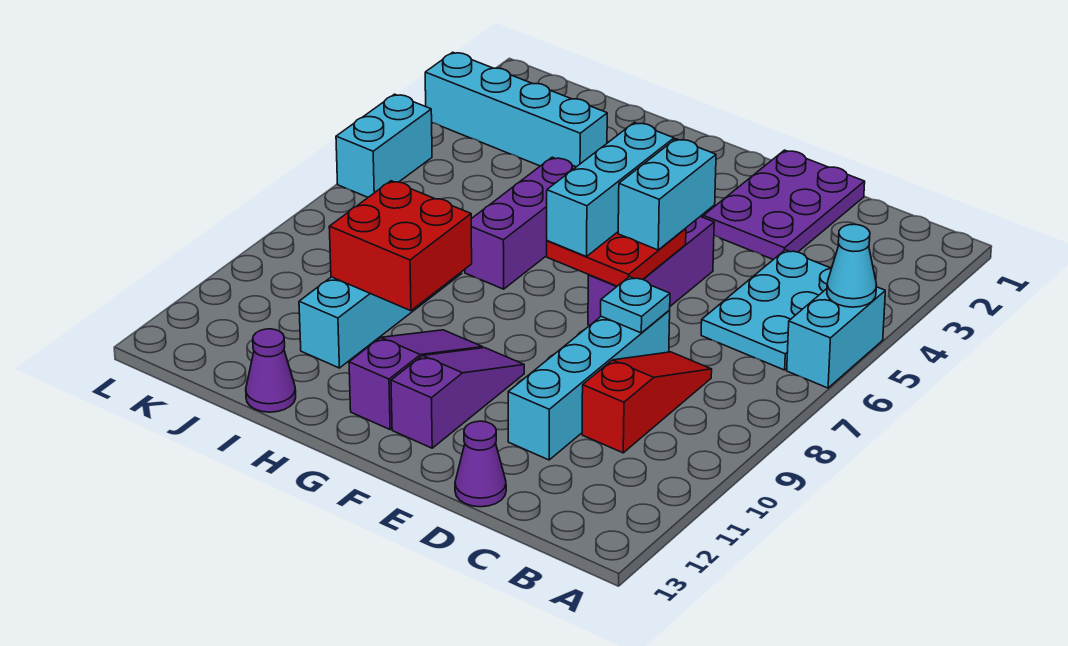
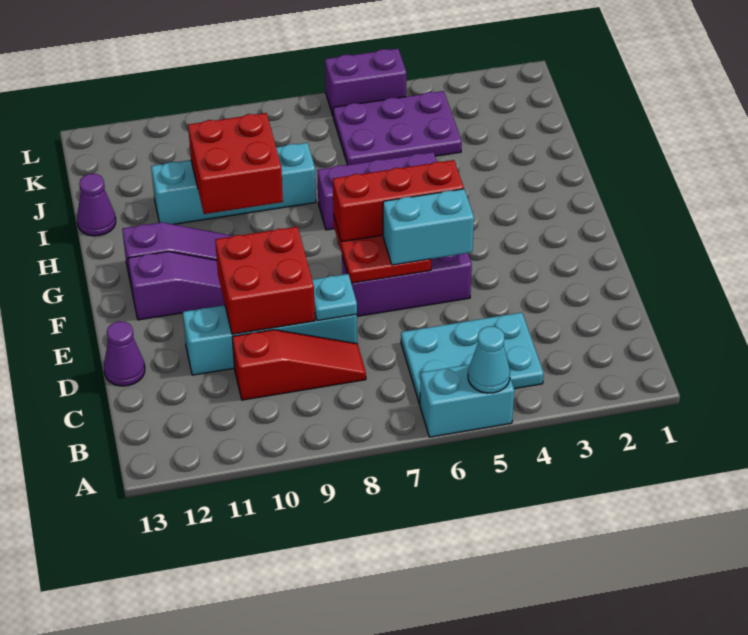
purple plate D1:E3 level 1 -> purple plate J4:K6 level 1
none -> red brick D9:E10 level 2
cyan brick F5:F7 level 3 -> red brick F5:F7 level 3
cyan brick I3:L3 level 1 -> none
cyan brick L5:L6 level 1 -> purple brick L5:L6 level 1

